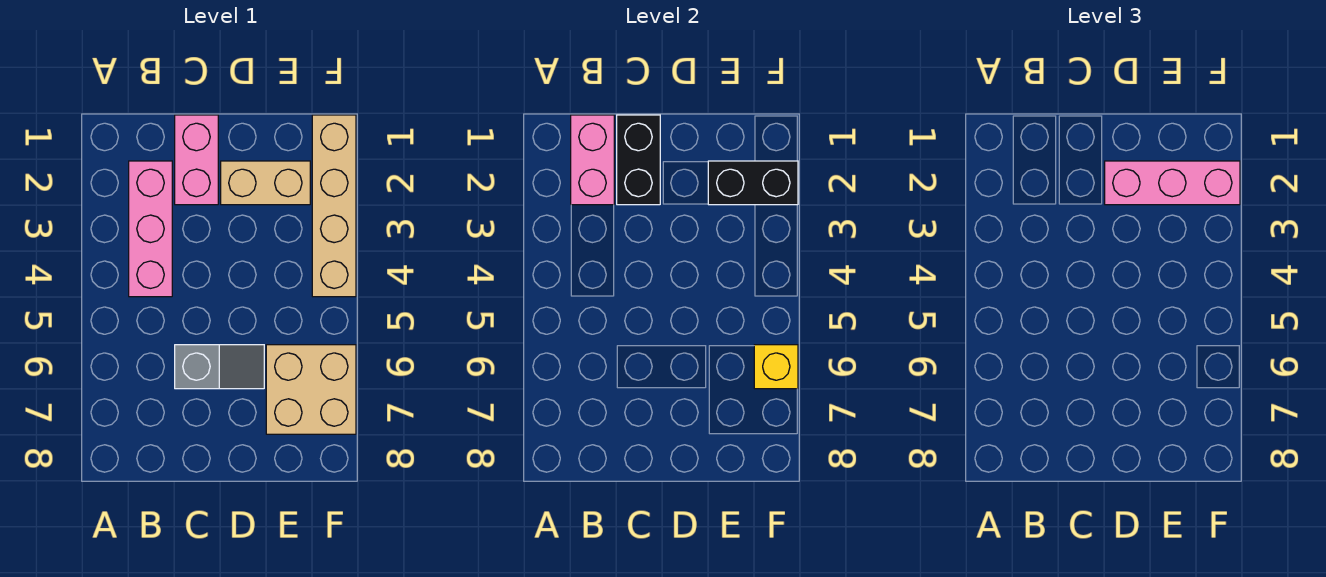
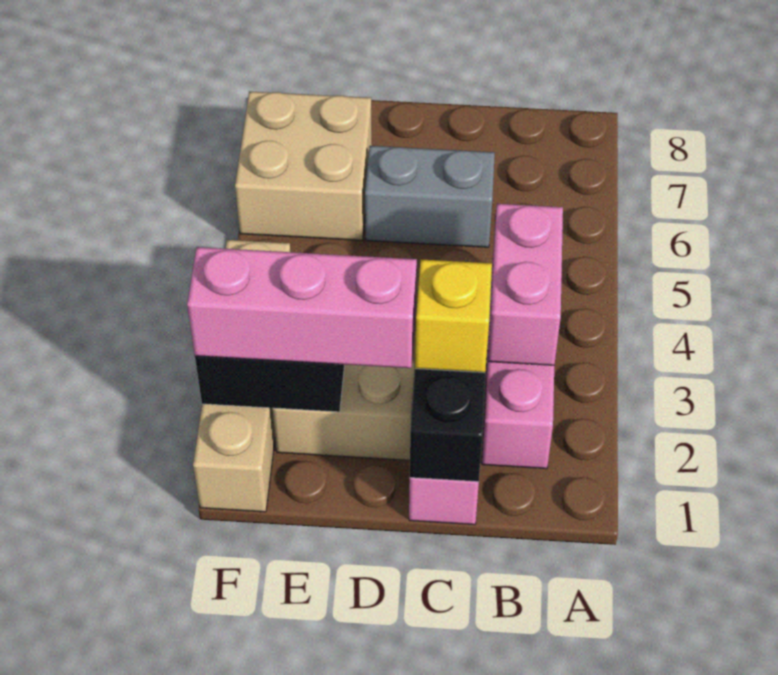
pink brick B1:B2 level 2 -> pink brick B3:B4 level 2
grey slope C6:D6 level 1 top C -> grey brick C6:D6 level 1
yellow brick F6 level 2 -> yellow brick C2 level 3

